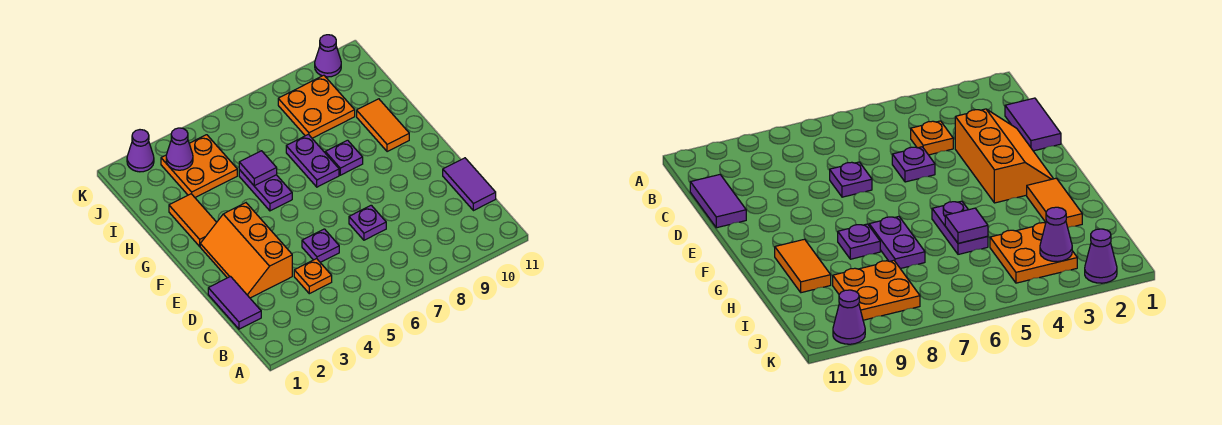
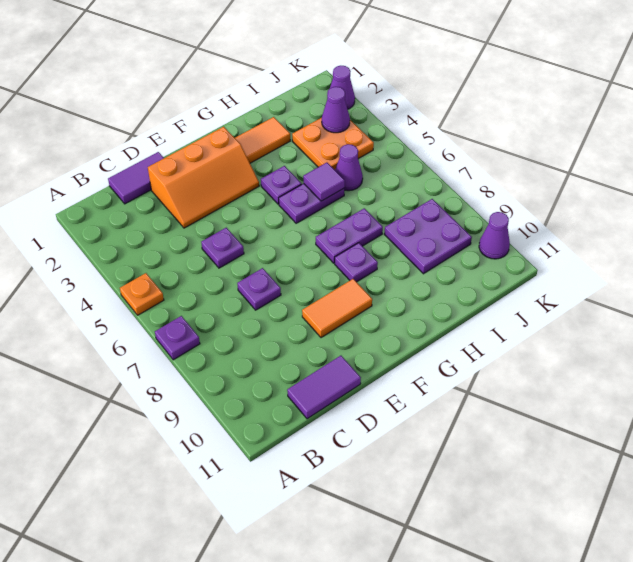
none -> purple plate A7 level 1
orange plate C4 level 1 -> orange plate A5 level 1
orange slope D2:F3 level 1 top 3 -> orange slope D2:F3 level 1 top 2
none -> purple plate G4 level 1
orange tile G10:H10 level 1 -> orange tile E9:F9 level 1
none -> purple cone I5 level 1
orange plate I8:J9 level 1 -> purple plate I8:J9 level 1

